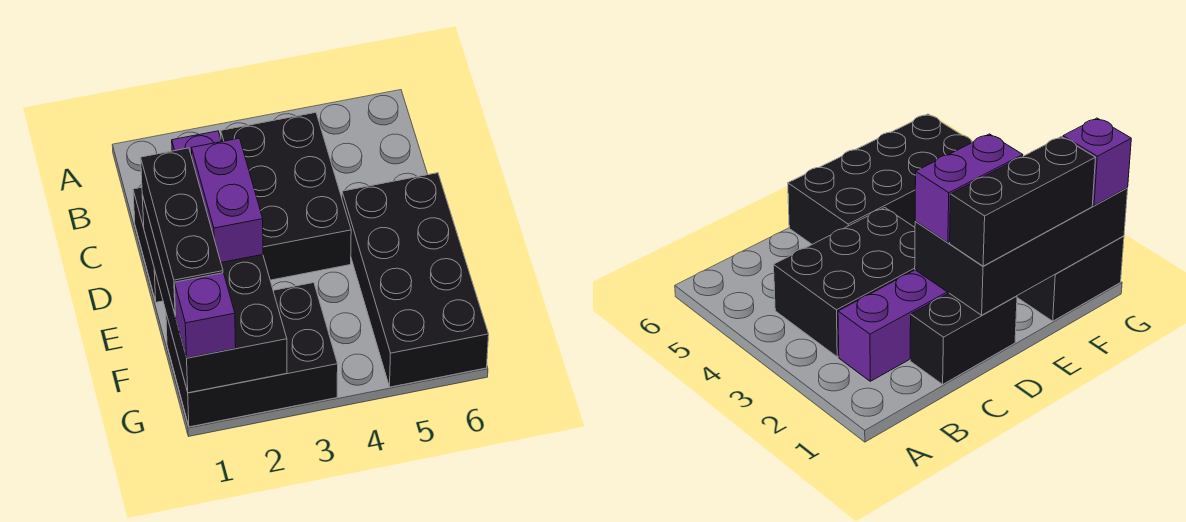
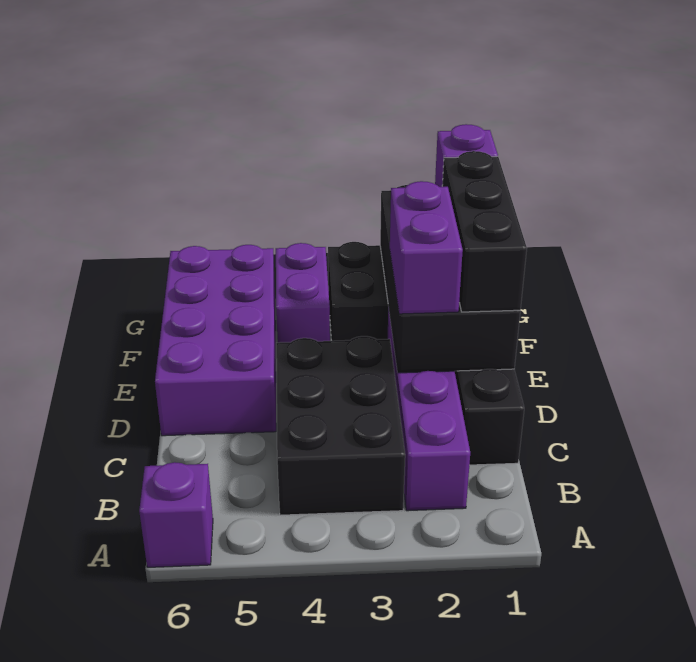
none -> purple brick A6 level 1
black brick D5:G6 level 1 -> purple brick D5:G6 level 1
none -> purple brick F4:G4 level 1

